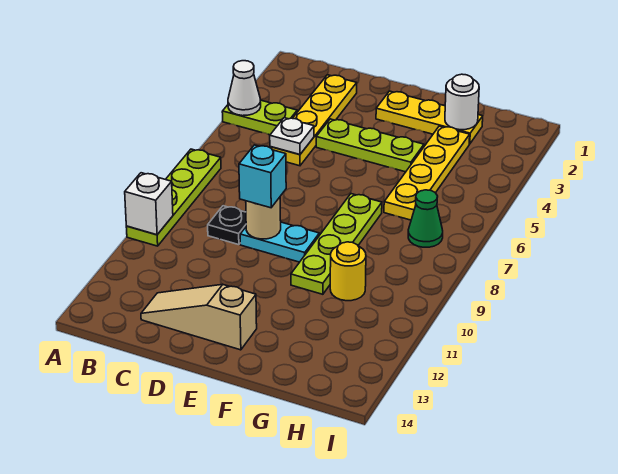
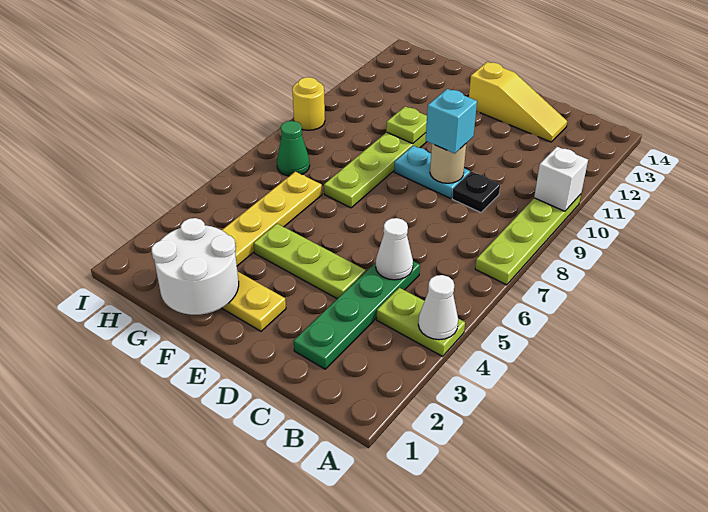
yellow plate C2:C5 level 1 -> green plate C2:C5 level 1
white plate C5 level 2 -> white cone C5 level 2
tan slope C13:E13 level 1 top E -> yellow slope C13:E13 level 1 top E
none -> lime plate F10 level 2
white round brick G2 level 2 -> white round brick F1:G2 level 2
yellow round brick G10 level 1 -> yellow round brick I9 level 1

